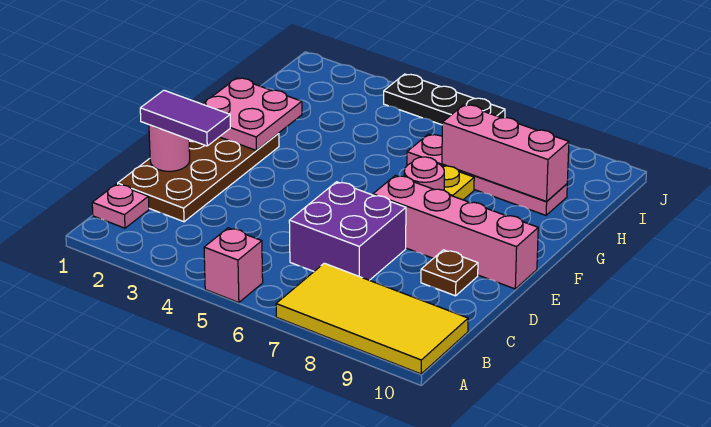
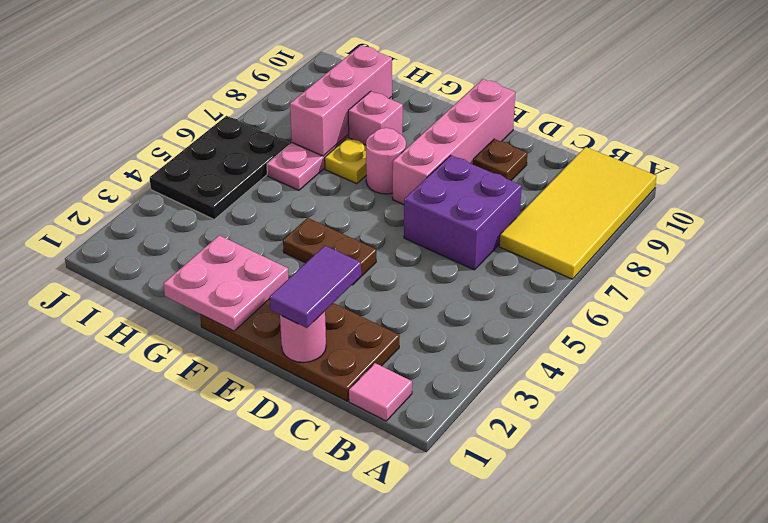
pink brick A5 level 1 -> pink brick G8 level 1
pink plate B1 level 1 -> pink tile B1 level 1
none -> brown plate E4:F4 level 1
black plate J4:J6 level 1 -> black plate I4:J6 level 1

